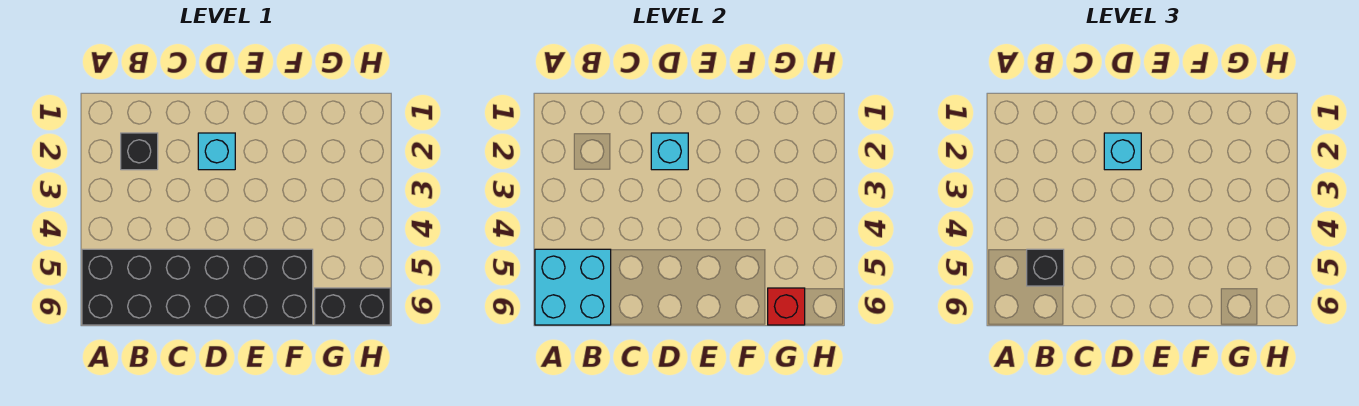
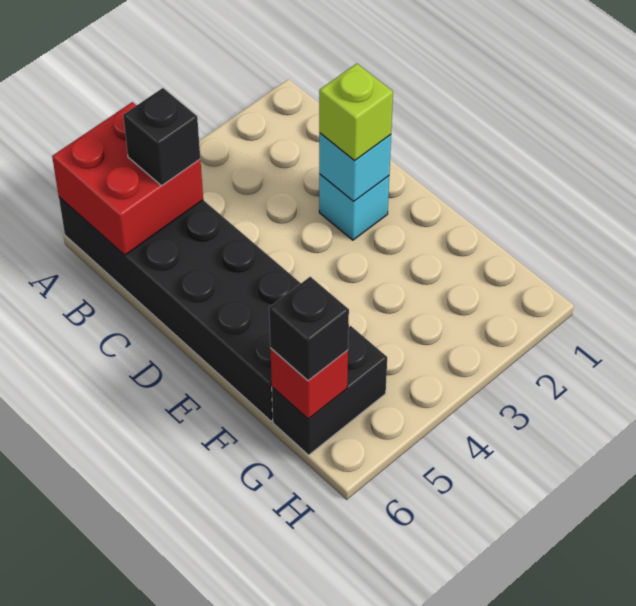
cyan brick A5:B6 level 2 -> red brick A5:B6 level 2
black brick B2 level 1 -> black brick G6 level 3
cyan brick D2 level 3 -> lime brick D2 level 3
black brick G6:H6 level 1 -> black brick G5:G6 level 1

